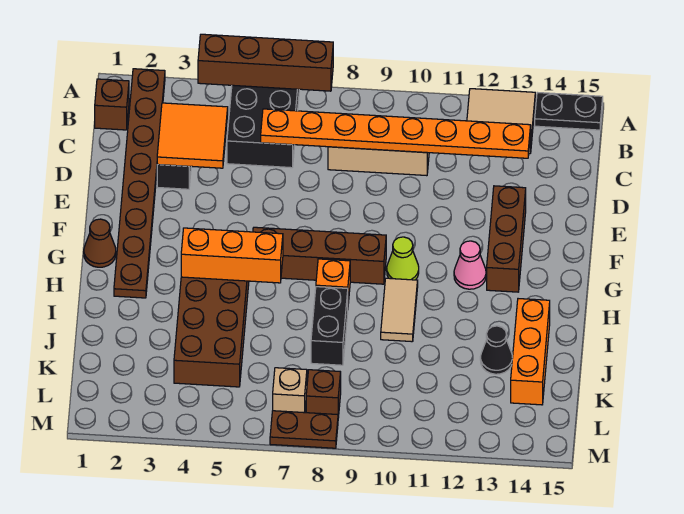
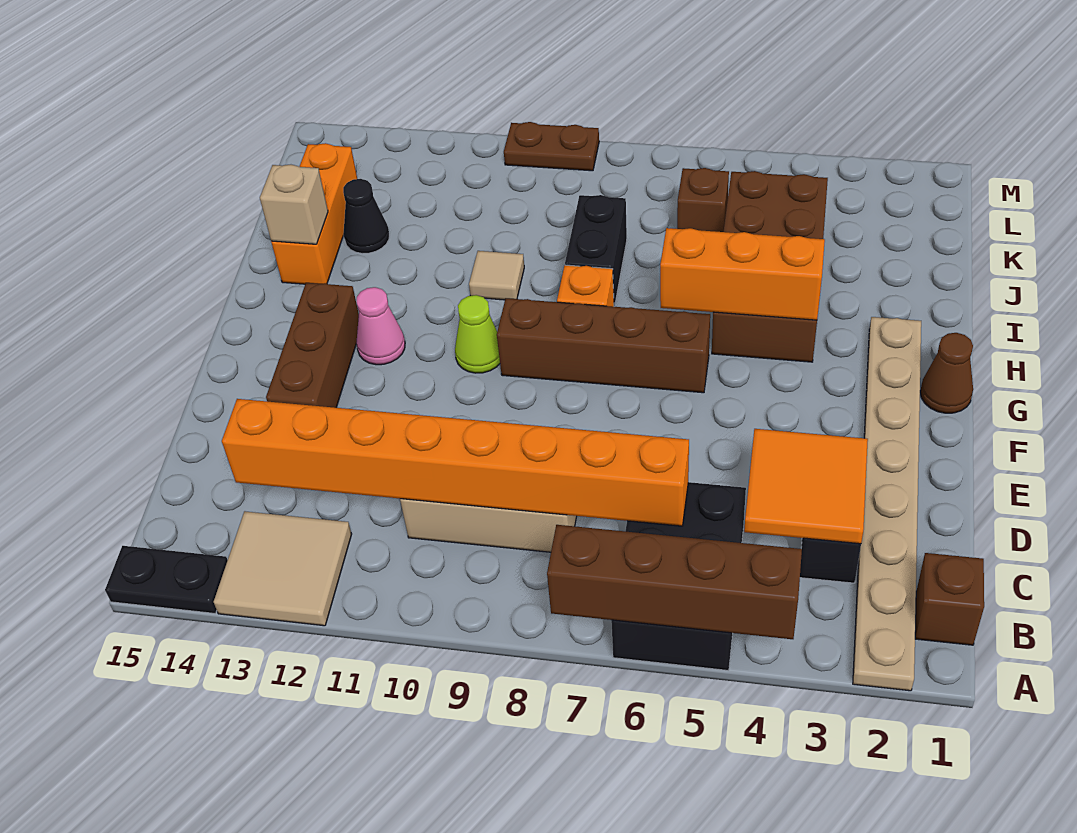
brown plate A2:H2 level 1 -> tan plate A2:H2 level 1
orange plate C6:C13 level 2 -> orange brick C6:C13 level 2
tan tile H10:I10 level 1 -> tan tile I10 level 1
tan brick L7 level 1 -> tan brick I14 level 2
brown brick L8 level 1 -> brown brick K6 level 1
brown plate M7:M8 level 1 -> brown plate M9:M10 level 1

